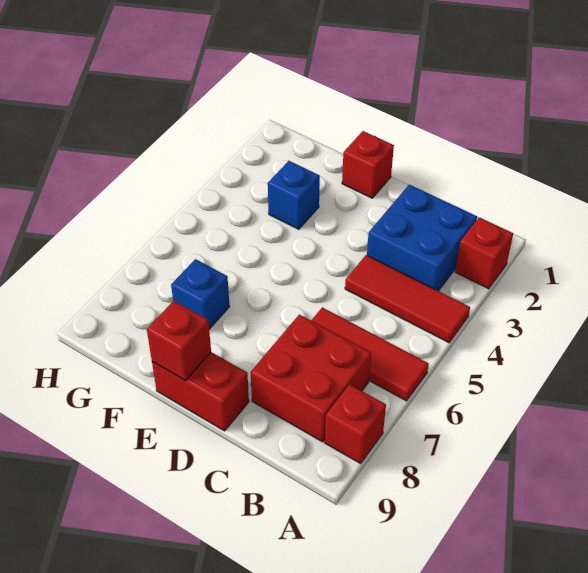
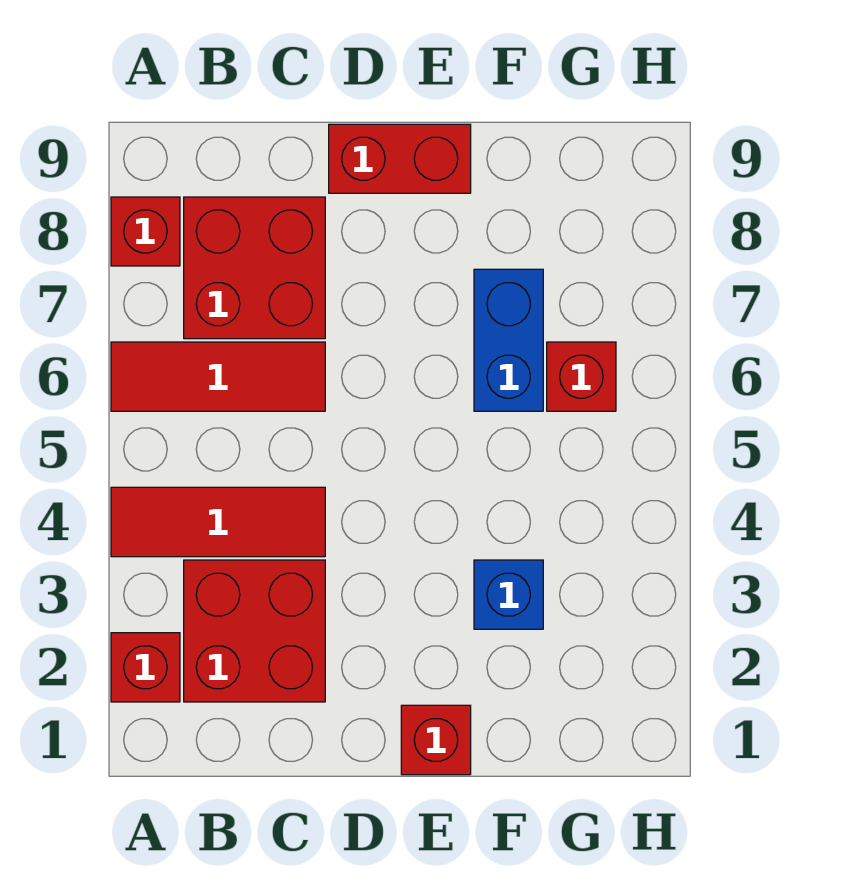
blue brick B2:C3 level 1 -> red brick B2:C3 level 1
red brick E9 level 2 -> red brick G6 level 1
blue brick F7 level 1 -> blue brick F6:F7 level 1

